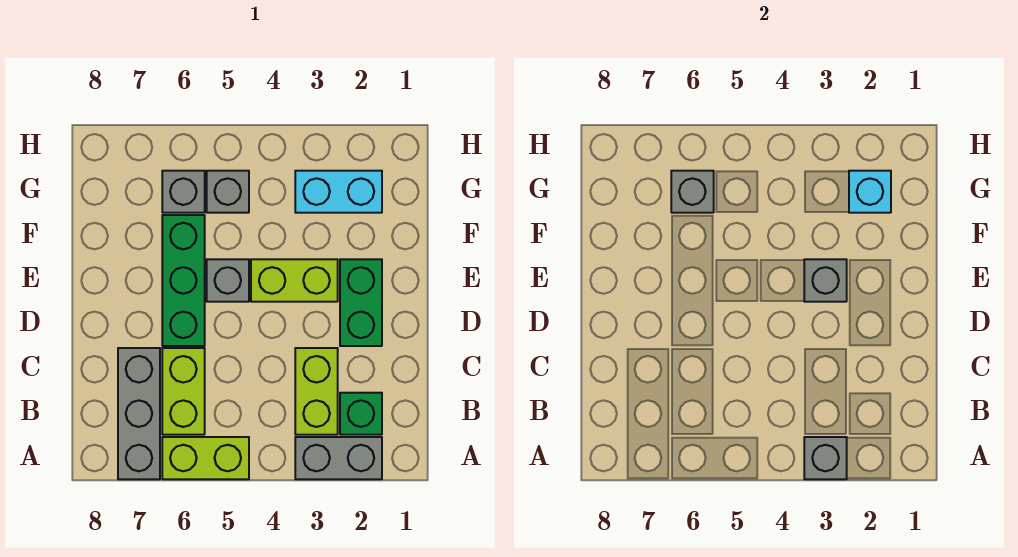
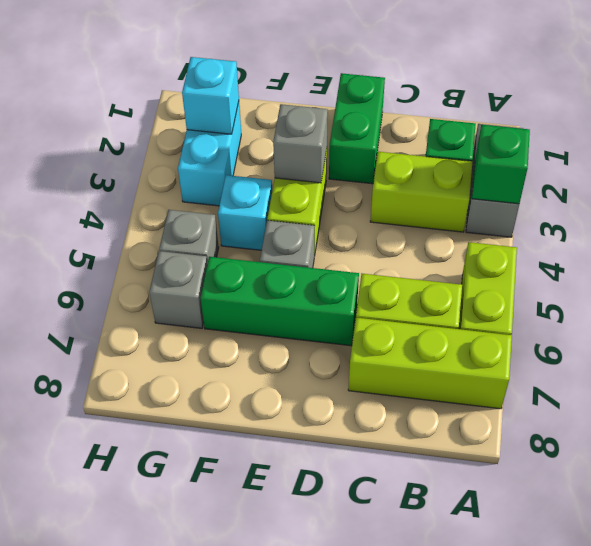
grey brick A3 level 2 -> green brick A3 level 2
grey brick A7:C7 level 1 -> lime brick A7:C7 level 1
green brick D2:E2 level 1 -> green brick D1:D2 level 1
none -> cyan brick F4 level 1
grey brick G6 level 2 -> none

